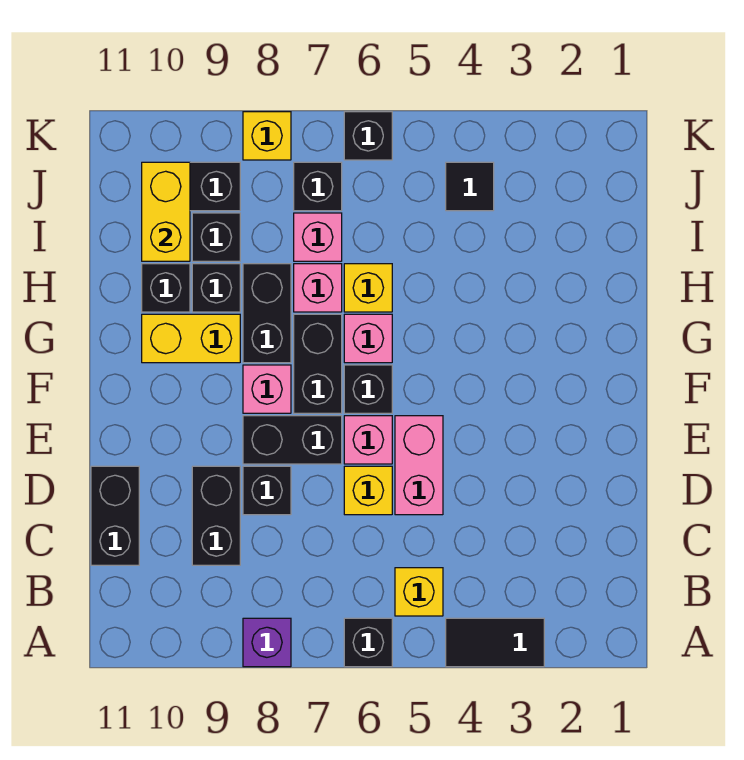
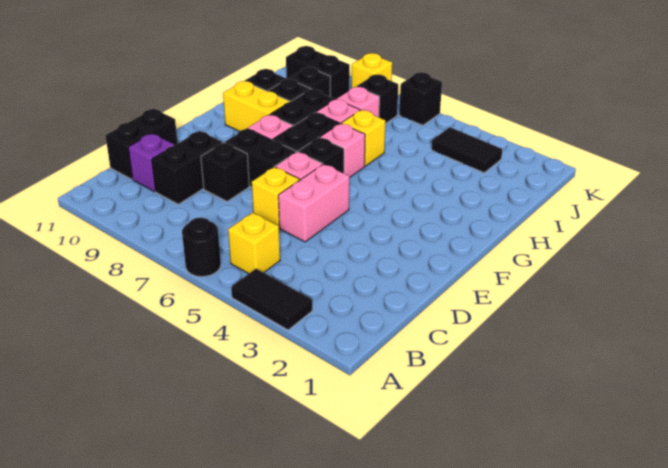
black brick A6 level 1 -> black round brick A6 level 1
purple brick A8 level 1 -> purple brick C10 level 1
yellow brick I10:J10 level 2 -> none
black tile J4 level 1 -> black tile J3:J4 level 1

